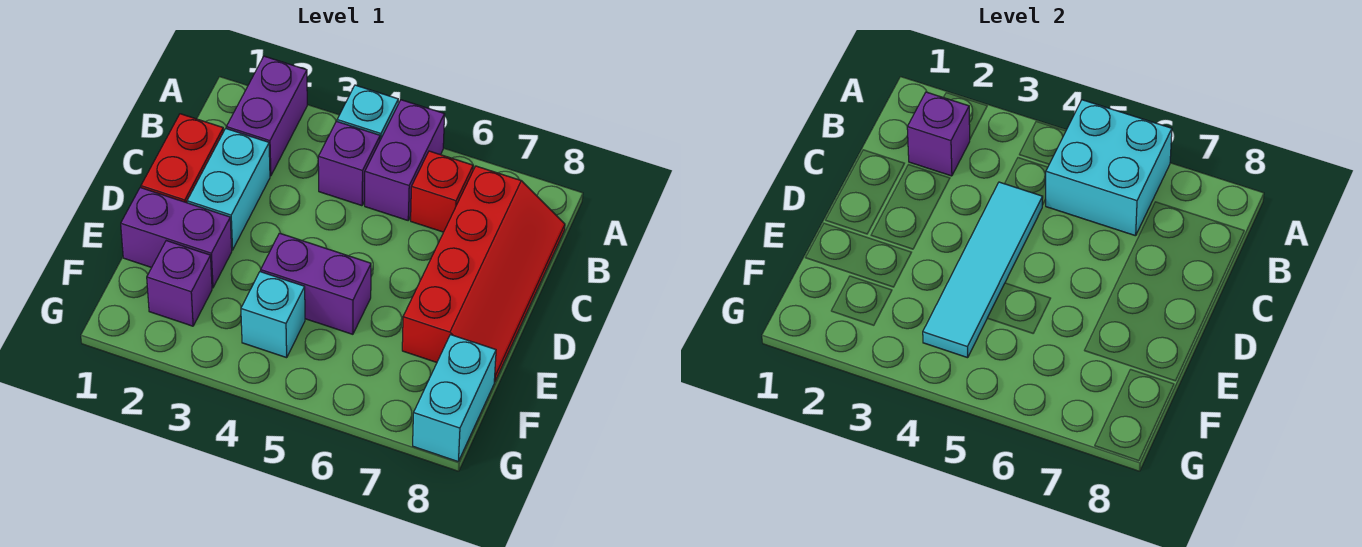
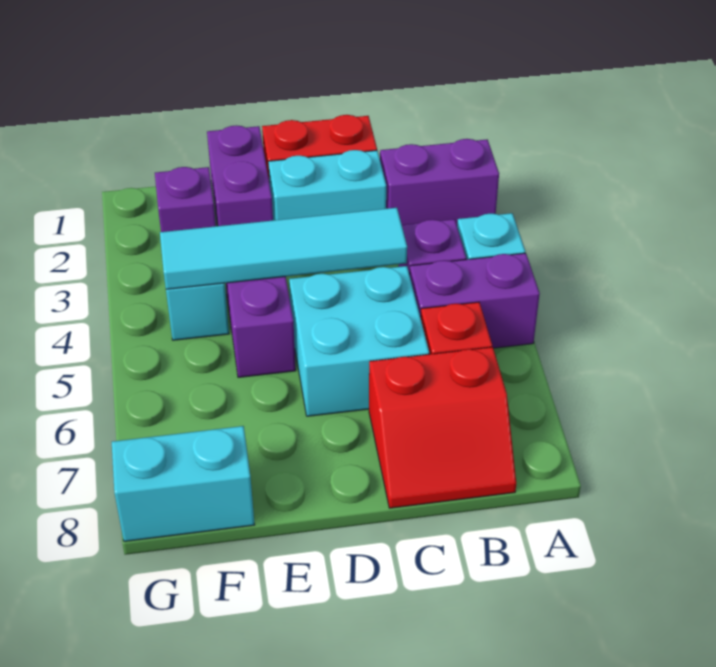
cyan brick A5:B6 level 2 -> cyan brick C5:D6 level 1
purple brick B2 level 2 -> none
red slope B7:E8 level 1 top 7 -> red slope B7:C8 level 1 top 7

